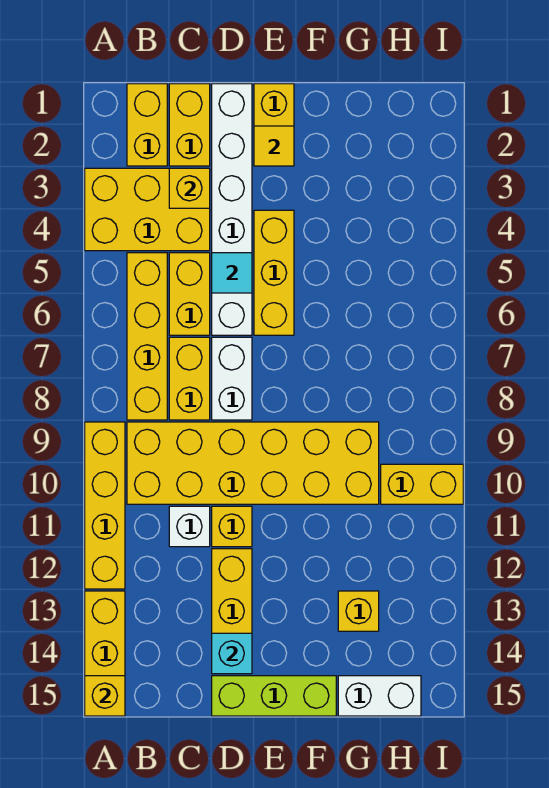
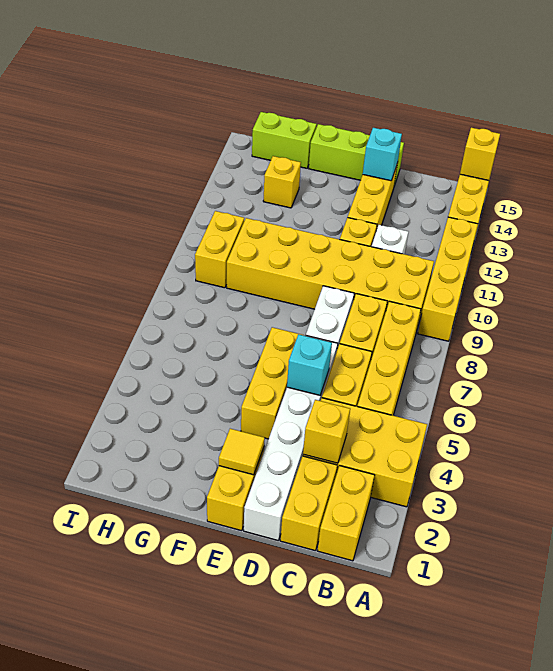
cyan tile D5 level 2 -> cyan brick D5 level 2
white brick G15:H15 level 1 -> lime brick G15:H15 level 1
yellow brick H10:I10 level 1 -> yellow brick H9:H10 level 1

